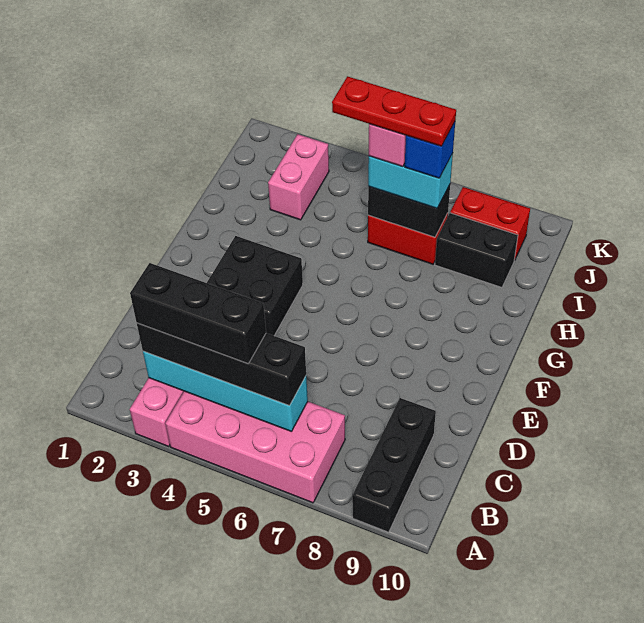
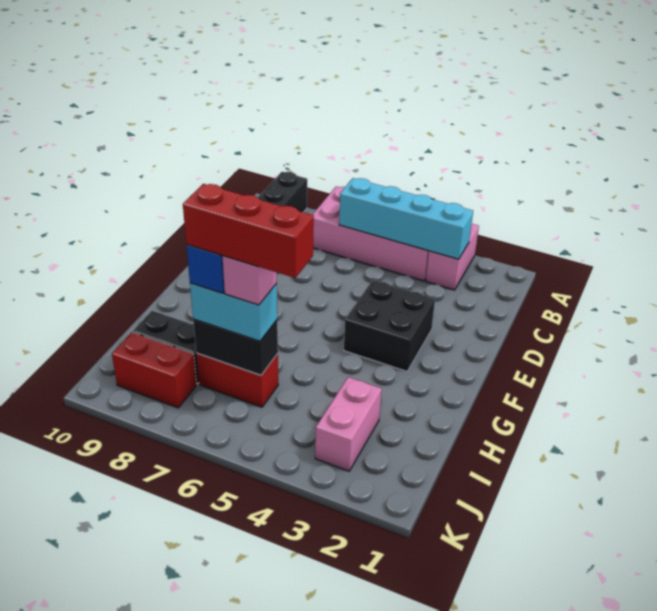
black brick B3:B6 level 3 -> none
black brick B3:B5 level 4 -> none
red plate I5:I7 level 5 -> red brick I5:I7 level 5

